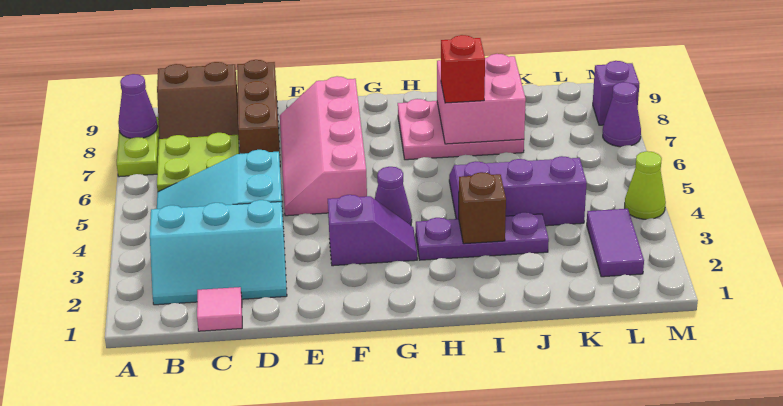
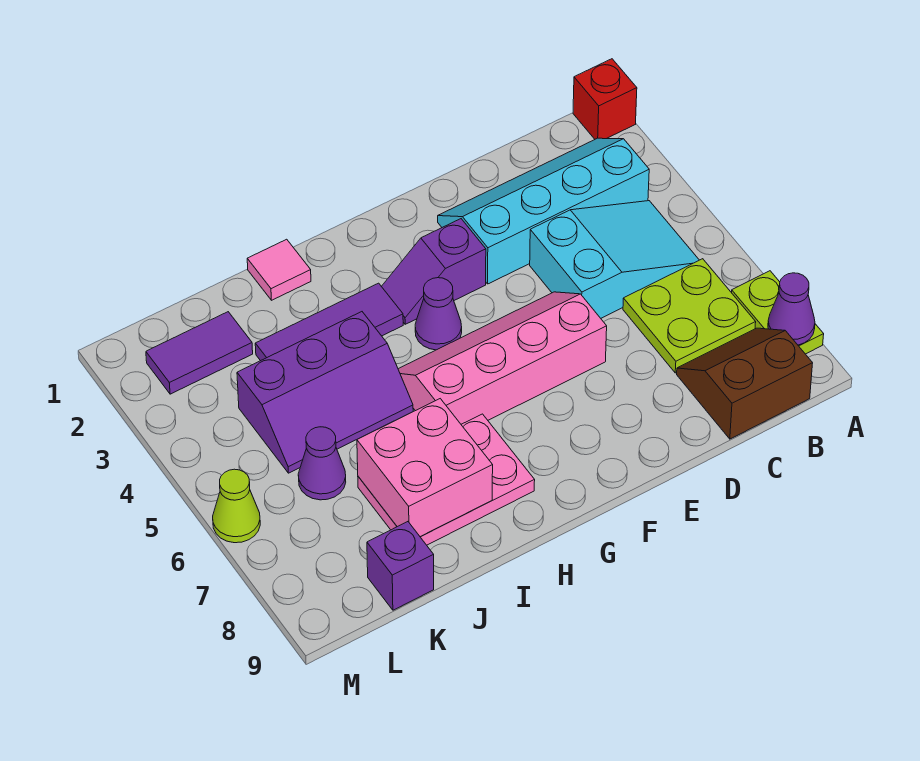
cyan slope B2:D3 level 1 top 3 -> cyan slope B2:E3 level 1 top 3
pink tile C1 level 1 -> pink tile I1 level 1
brown brick D7:D9 level 1 -> none
pink slope E5:F8 level 1 top F -> pink slope E5:H6 level 1 top 6
purple plate H3:J3 level 1 -> purple tile H3:J3 level 1
brown brick I3 level 2 -> none
red brick I7 level 3 -> red brick A1 level 1
purple tile L2:L3 level 1 -> purple tile K2:L2 level 1
lime cone M4 level 1 -> lime cone M6 level 1
purple cone M7 level 1 -> purple cone K6 level 1
purple brick M8 level 1 -> purple brick K9 level 1

